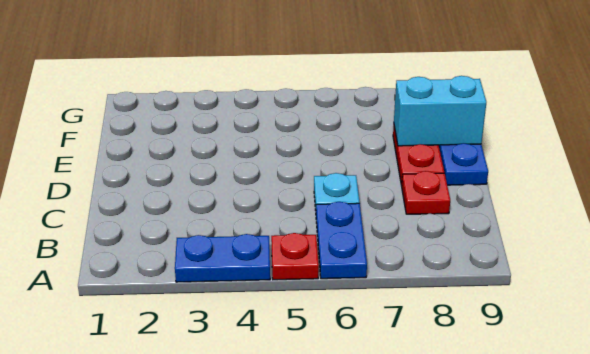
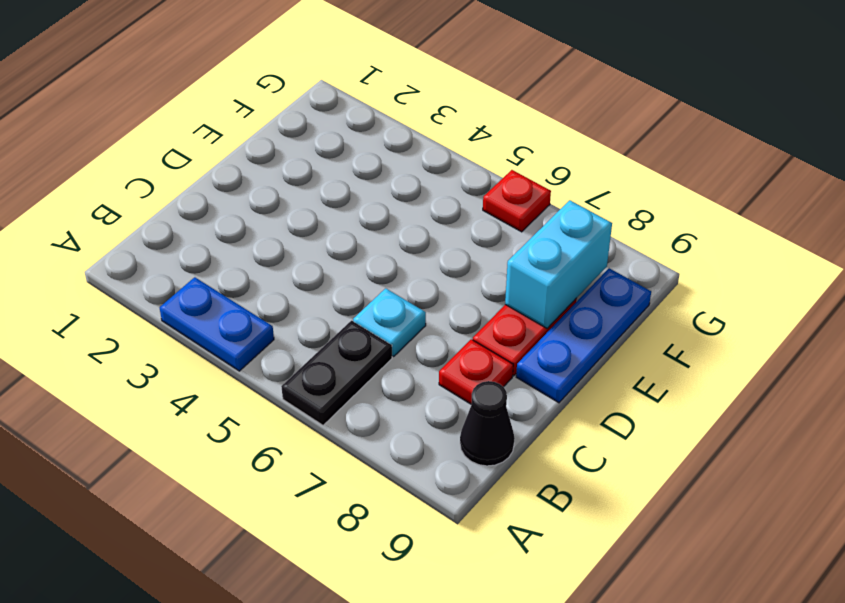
red plate A5 level 1 -> red plate G6 level 1
blue plate A6:B6 level 1 -> black plate A6:B6 level 1
none -> black cone B9 level 1
cyan brick E8:E9 level 2 -> cyan brick E8:F8 level 2

